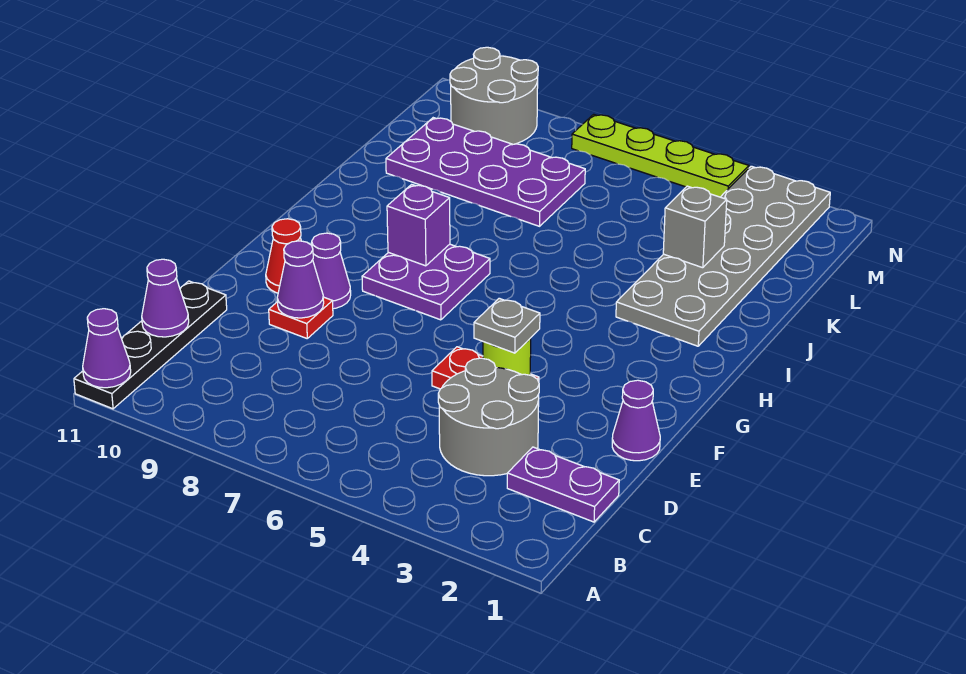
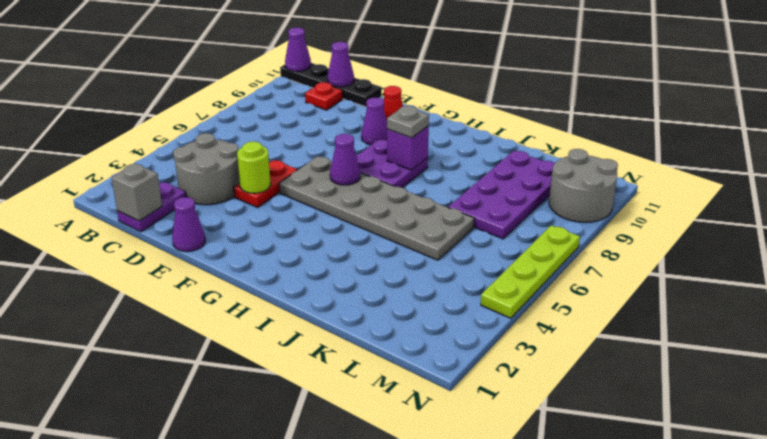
grey plate E4 level 3 -> grey plate H8 level 3
red plate E9 level 1 -> red plate C10 level 1
purple cone E9 level 2 -> purple cone G6 level 2
grey plate I2:N3 level 1 -> grey plate F5:K6 level 1
grey brick K3 level 2 -> grey brick C1 level 2

